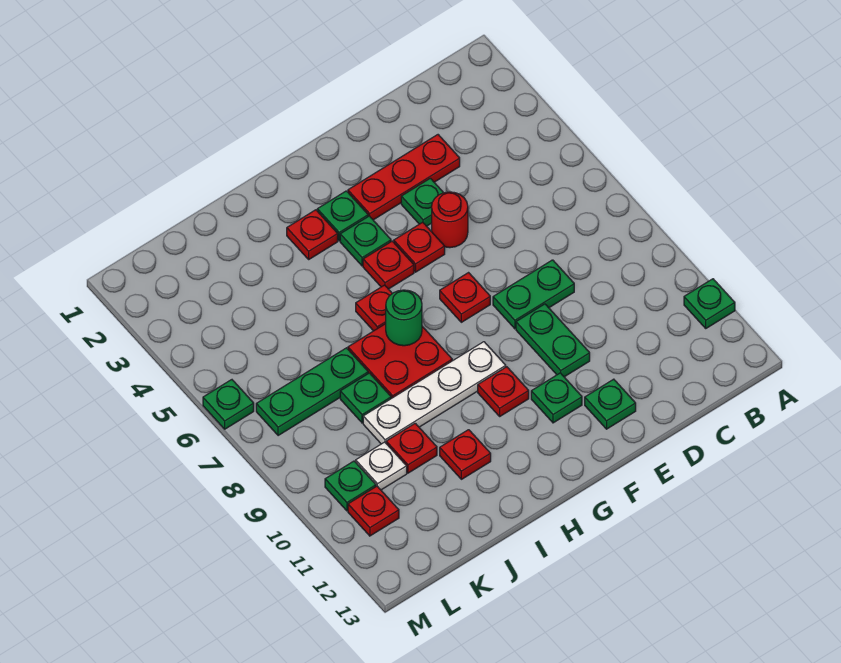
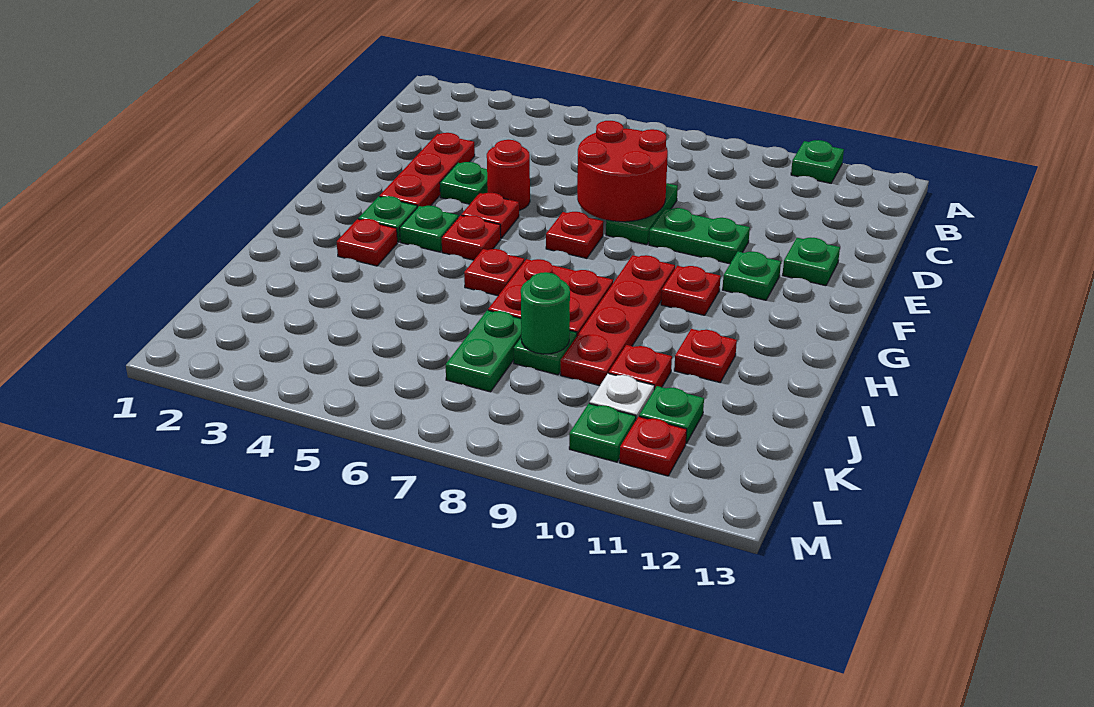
none -> red round brick D7:E8 level 2
white plate G9:J9 level 1 -> red plate G9:J9 level 1
green round brick H7 level 2 -> green round brick J8 level 2
green plate J7:L7 level 1 -> green plate J7:K7 level 1
green plate M6 level 1 -> green plate K11 level 1

